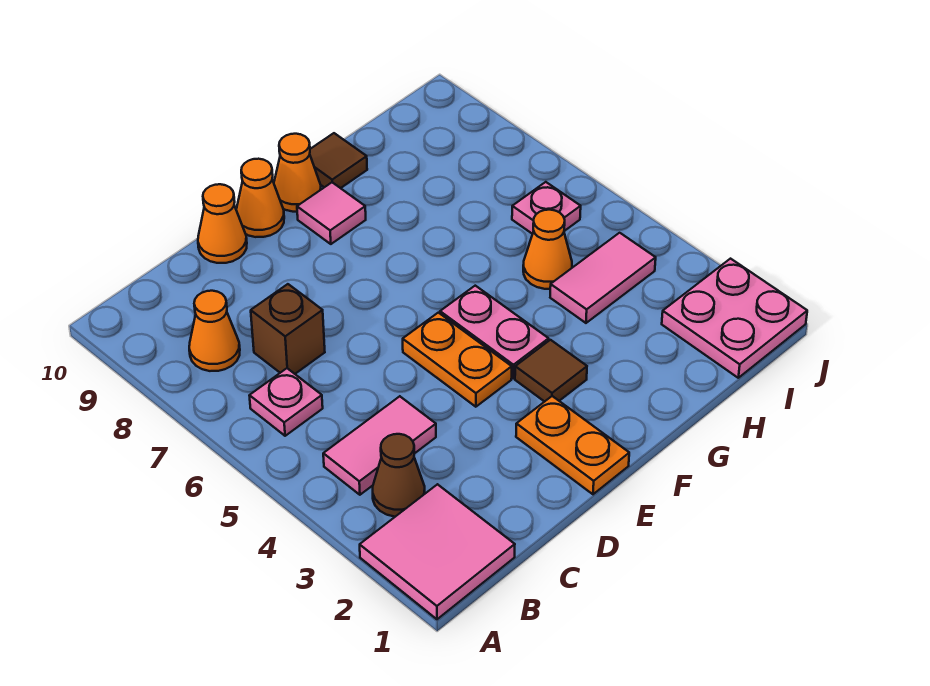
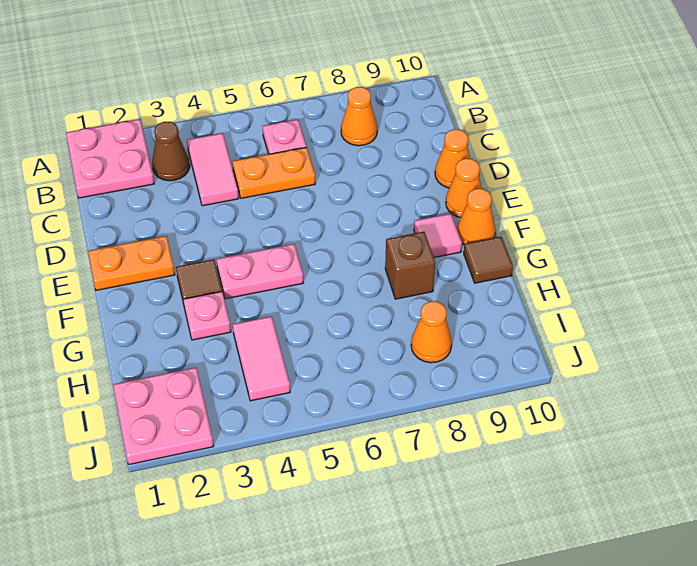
pink tile A1:B2 level 1 -> pink plate A1:B2 level 1
brown brick C7 level 1 -> brown brick G8 level 1
orange plate E4:E5 level 1 -> orange plate C5:C6 level 1
orange cone H5 level 1 -> orange cone I8 level 1
pink plate I6 level 1 -> pink plate G3 level 1

